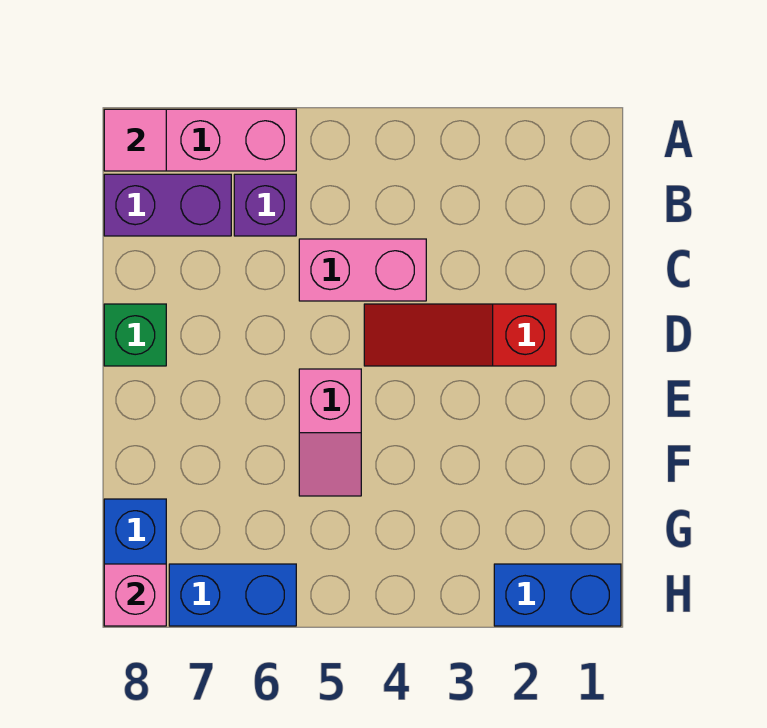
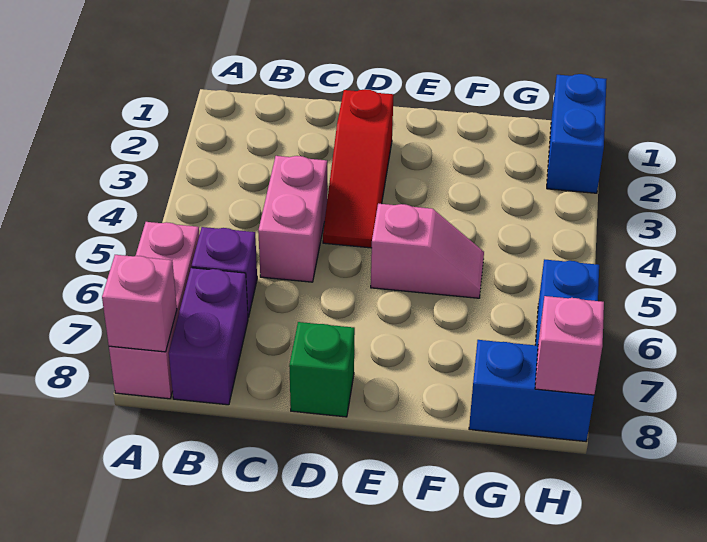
pink tile A8 level 2 -> pink brick A8 level 2

